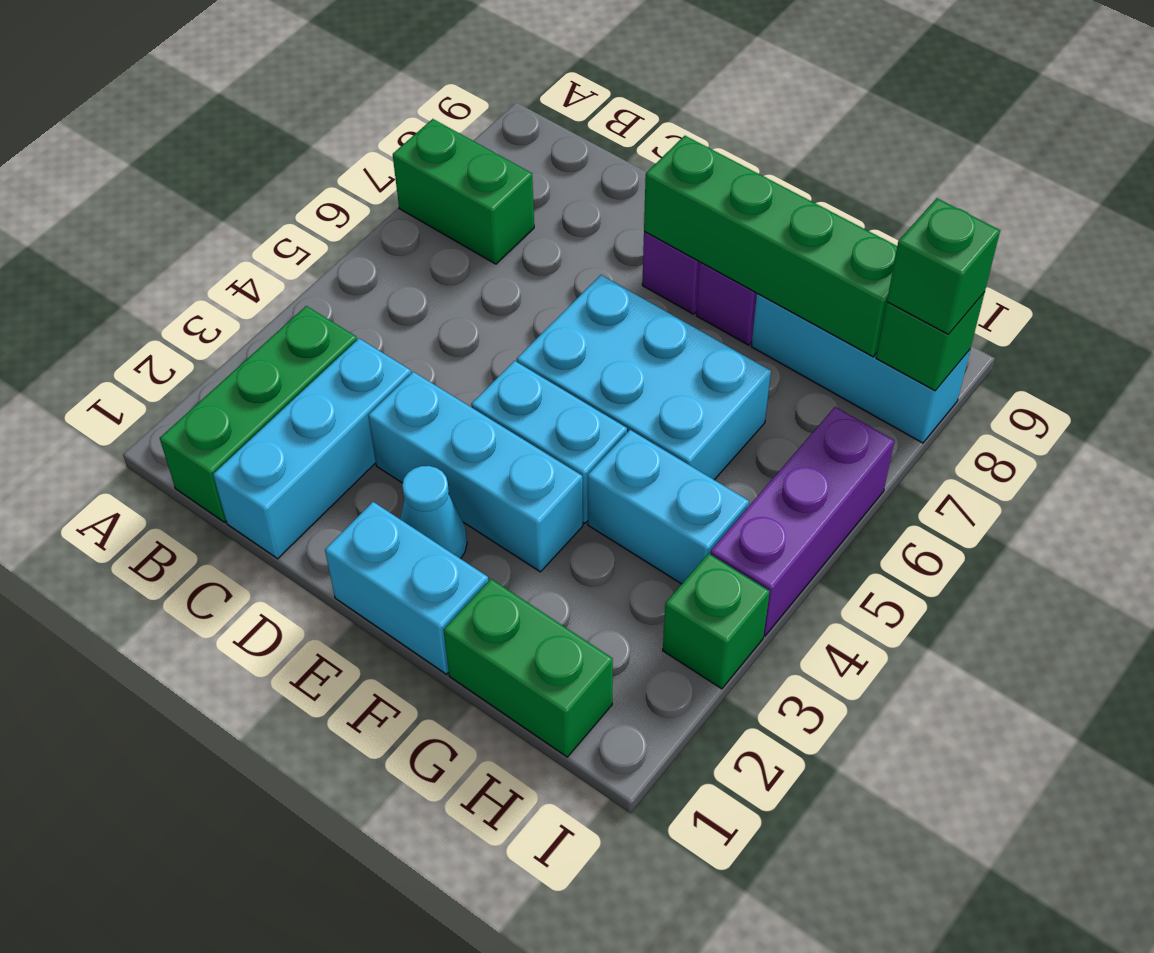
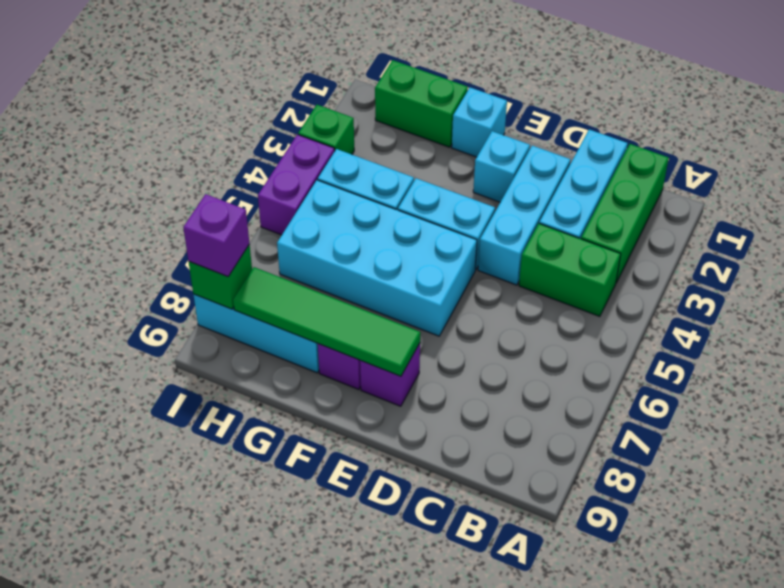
green brick A7:B7 level 1 -> green brick B4:C4 level 1
cyan brick D3:F3 level 1 -> cyan brick D2:D4 level 1
cyan brick E1:F1 level 1 -> cyan brick F1 level 1
cyan cone E2 level 1 -> cyan brick E2 level 1
cyan brick E5:G6 level 1 -> cyan brick E5:H6 level 1
green brick E8:H8 level 2 -> green tile E8:H8 level 2
purple brick I4:I6 level 1 -> purple brick I4:I5 level 1
green brick I8 level 3 -> purple brick I8 level 3

